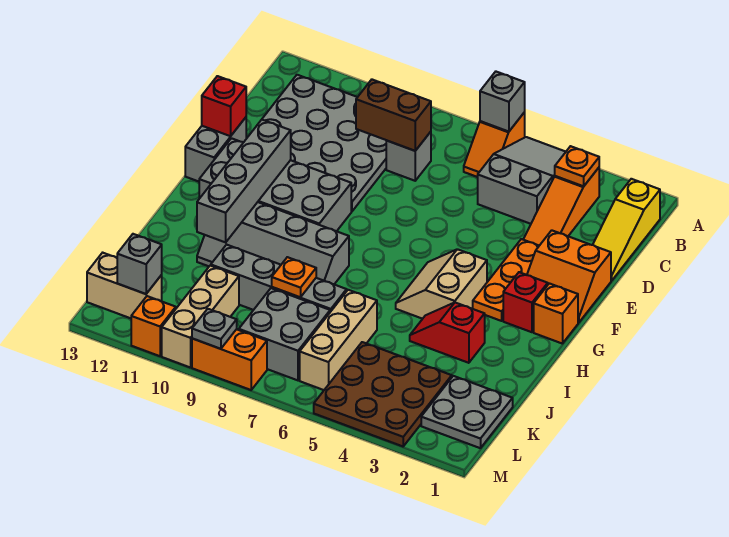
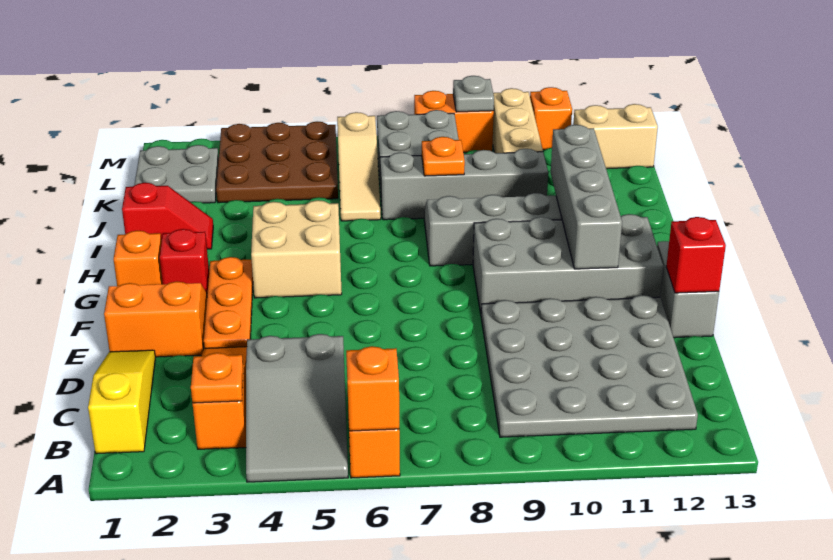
grey brick A6 level 2 -> orange brick A6 level 2
grey brick C8 level 1 -> none
brown brick C8:C9 level 2 -> none
tan slope G4:H5 level 1 top 4 -> tan brick G4:H5 level 1
red slope I3:I4 level 1 top 3 -> red slope I1:I2 level 1 top 1
tan brick J6:L6 level 1 -> tan slope J6:L6 level 1 top L
grey brick L12 level 2 -> none

